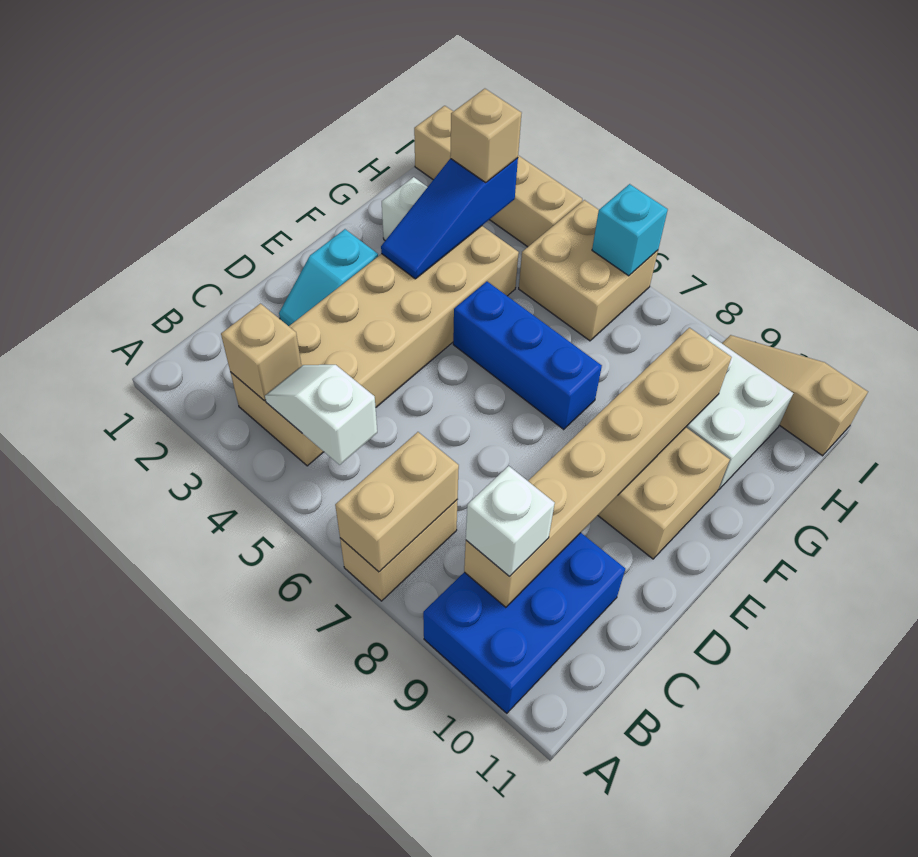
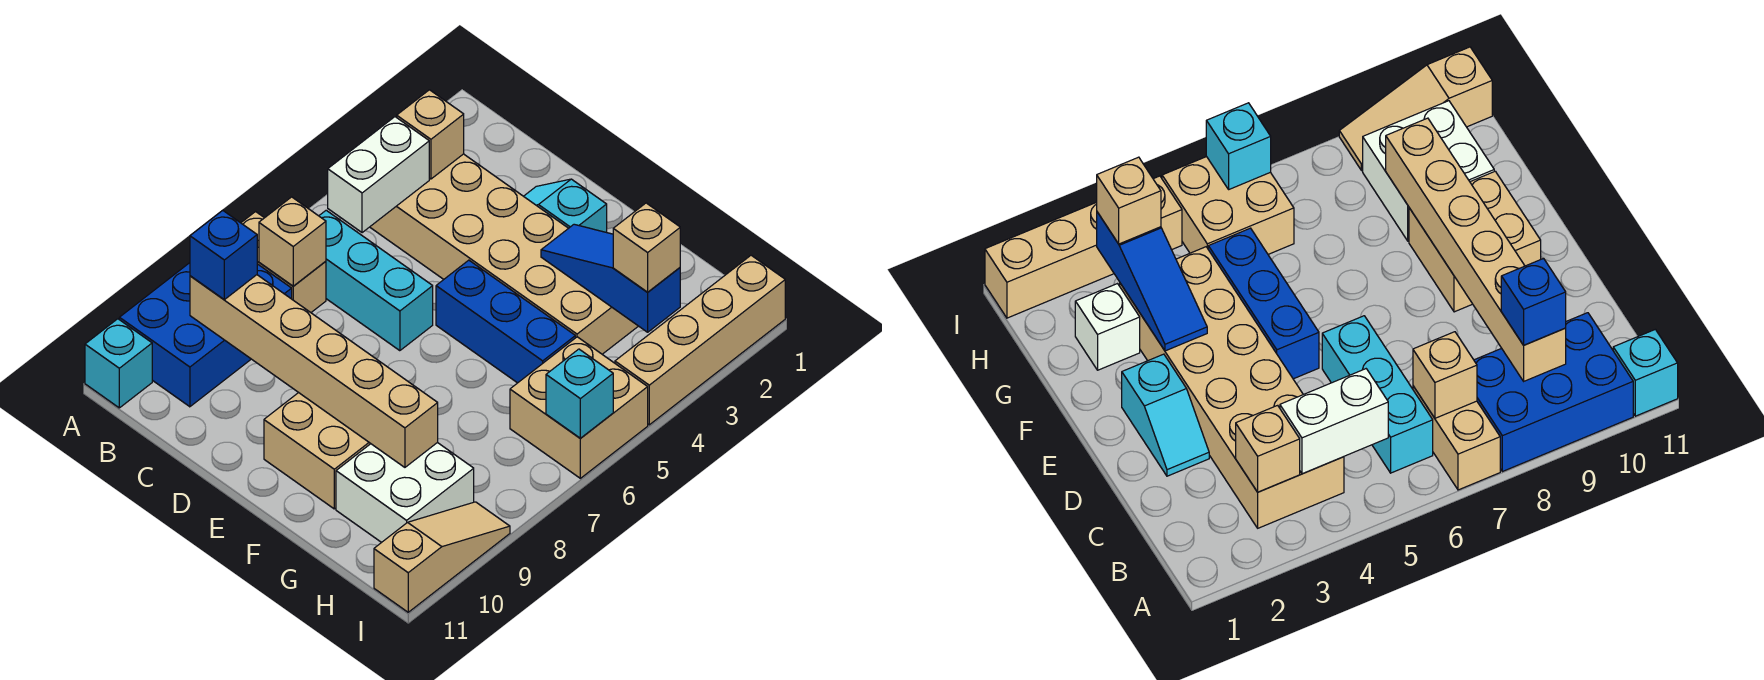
tan brick A7:B7 level 2 -> tan brick B7 level 2
blue brick A9:C10 level 1 -> blue brick A8:B10 level 1
none -> cyan brick A11 level 1
white slope B4:B5 level 2 top 5 -> white brick B4:B5 level 2
none -> cyan brick B6:D6 level 1
white brick B9 level 3 -> blue brick B9 level 3
blue brick F5:F7 level 1 -> blue brick E5:G5 level 1

